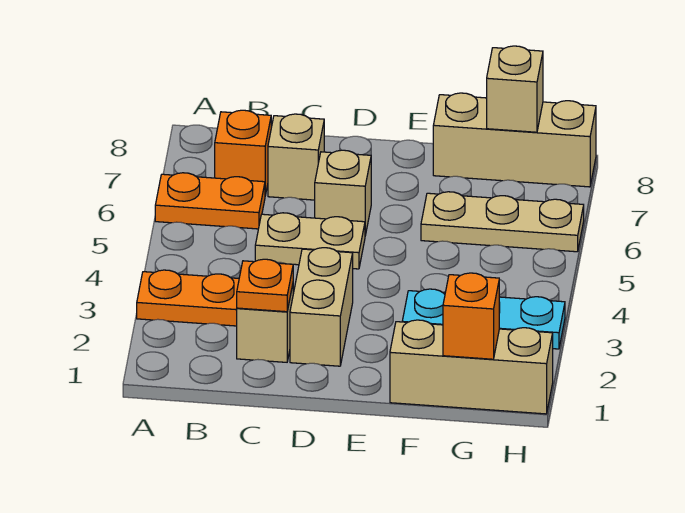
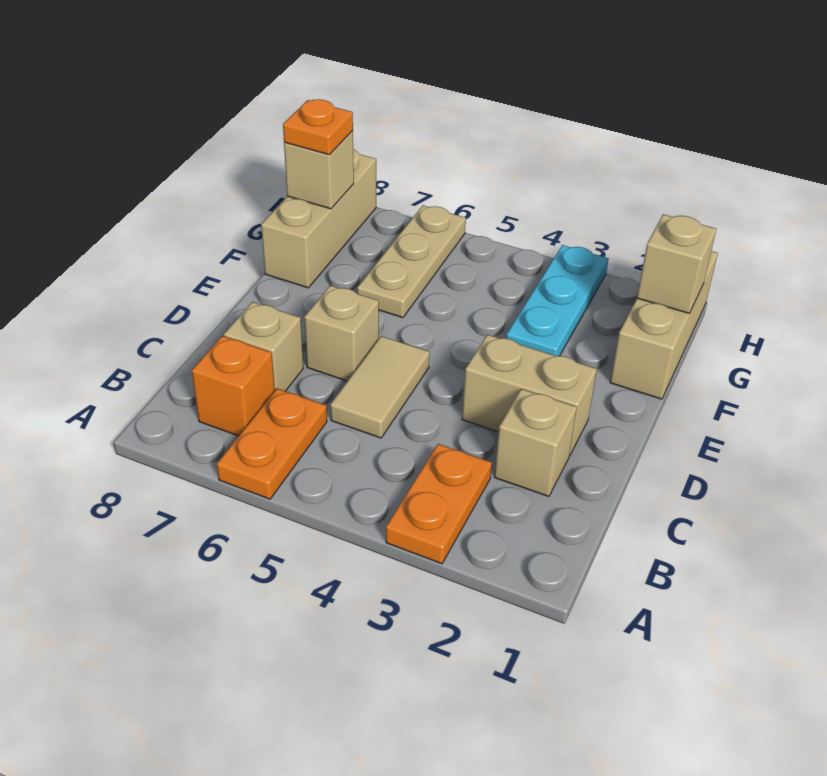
orange plate C2 level 2 -> orange plate G8 level 3
tan plate C5:D5 level 1 -> tan tile C5:D5 level 1
orange brick G1 level 2 -> tan brick G1 level 2

